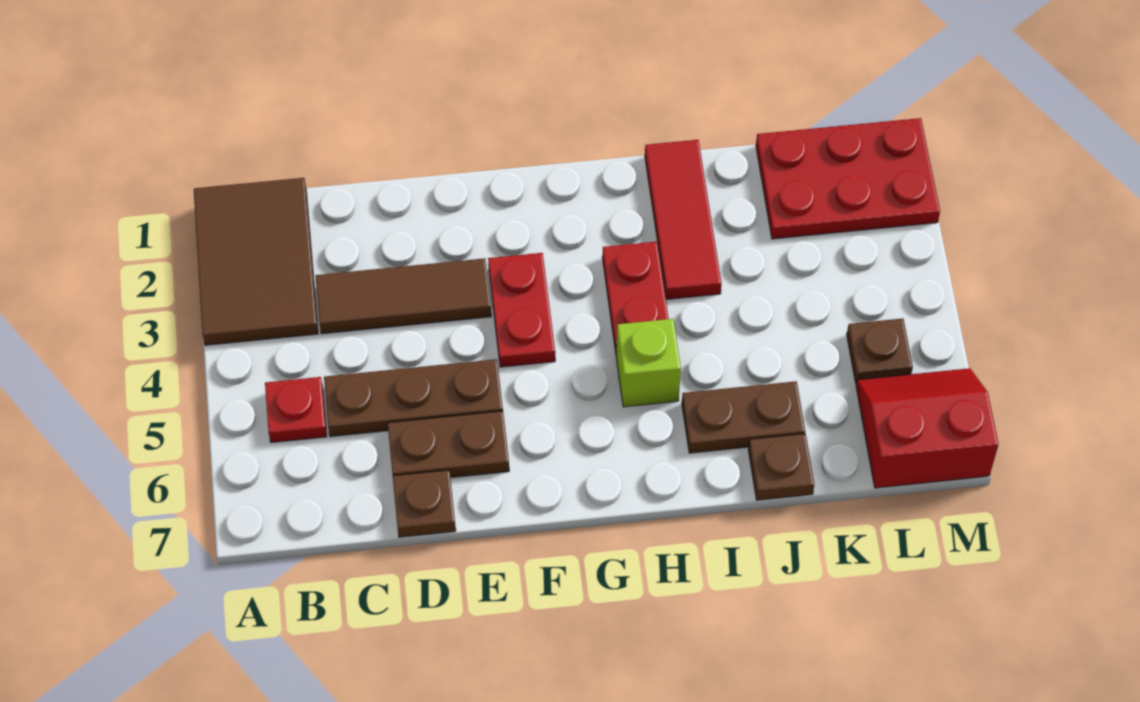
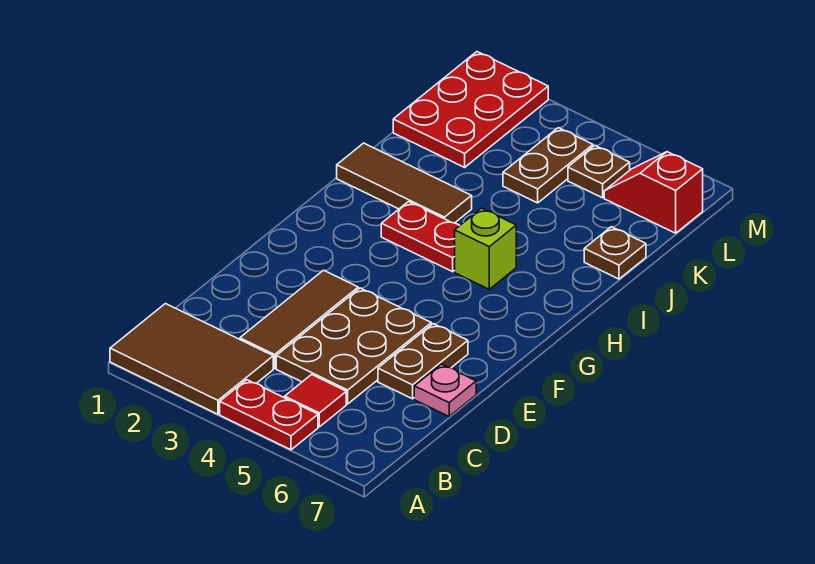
red plate B5 level 1 -> red tile B5 level 1
brown plate C5:E5 level 1 -> brown plate C4:E5 level 1
brown plate D7 level 1 -> pink plate D7 level 1
red plate F3:F4 level 1 -> red plate A4:A5 level 1
red tile I1:I3 level 1 -> brown tile I1:I3 level 1
brown plate I6:J6 level 1 -> brown plate K4:L4 level 1
red slope L6:M7 level 1 top 7 -> red slope L6:L7 level 1 top 7

